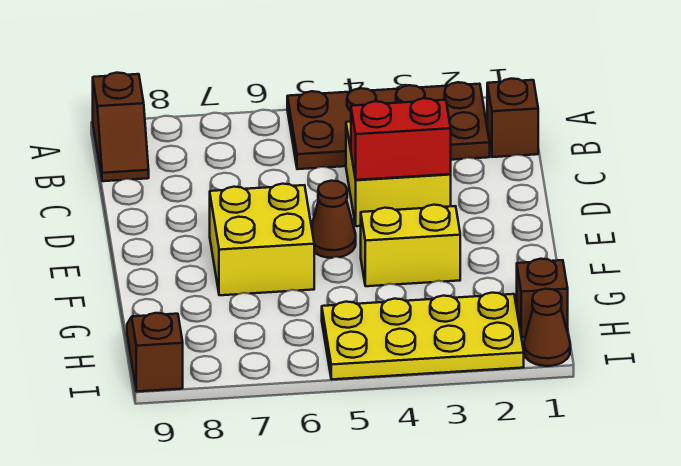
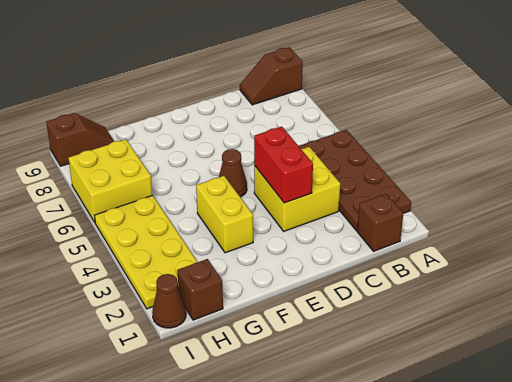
yellow brick E6:F7 level 1 -> yellow brick H6:I7 level 1

